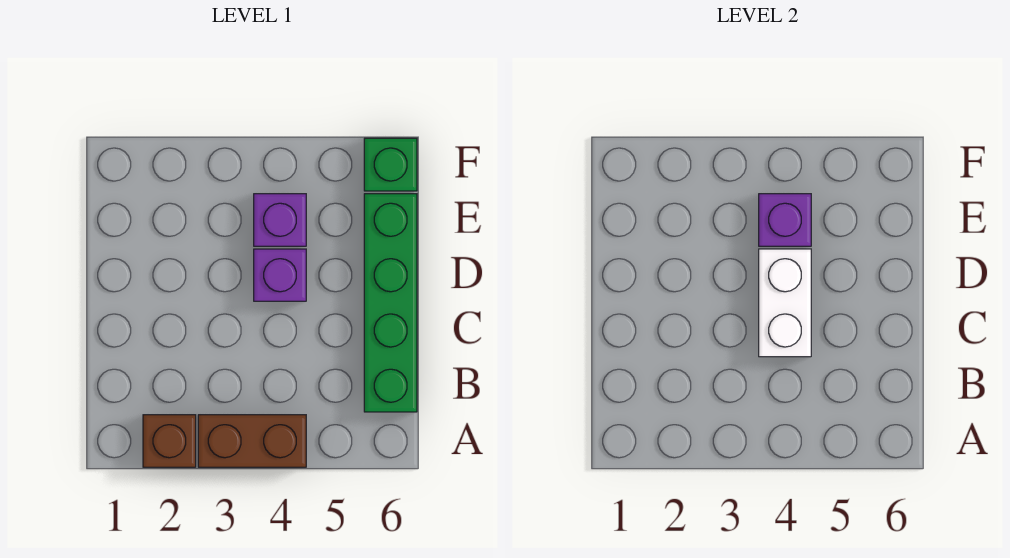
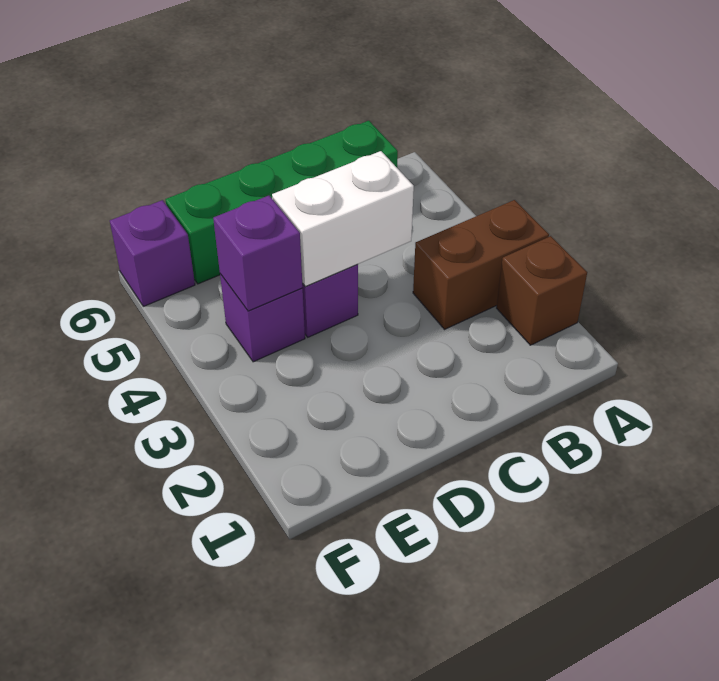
brown brick A3:A4 level 1 -> brown brick A3:B3 level 1
green brick F6 level 1 -> purple brick F6 level 1

